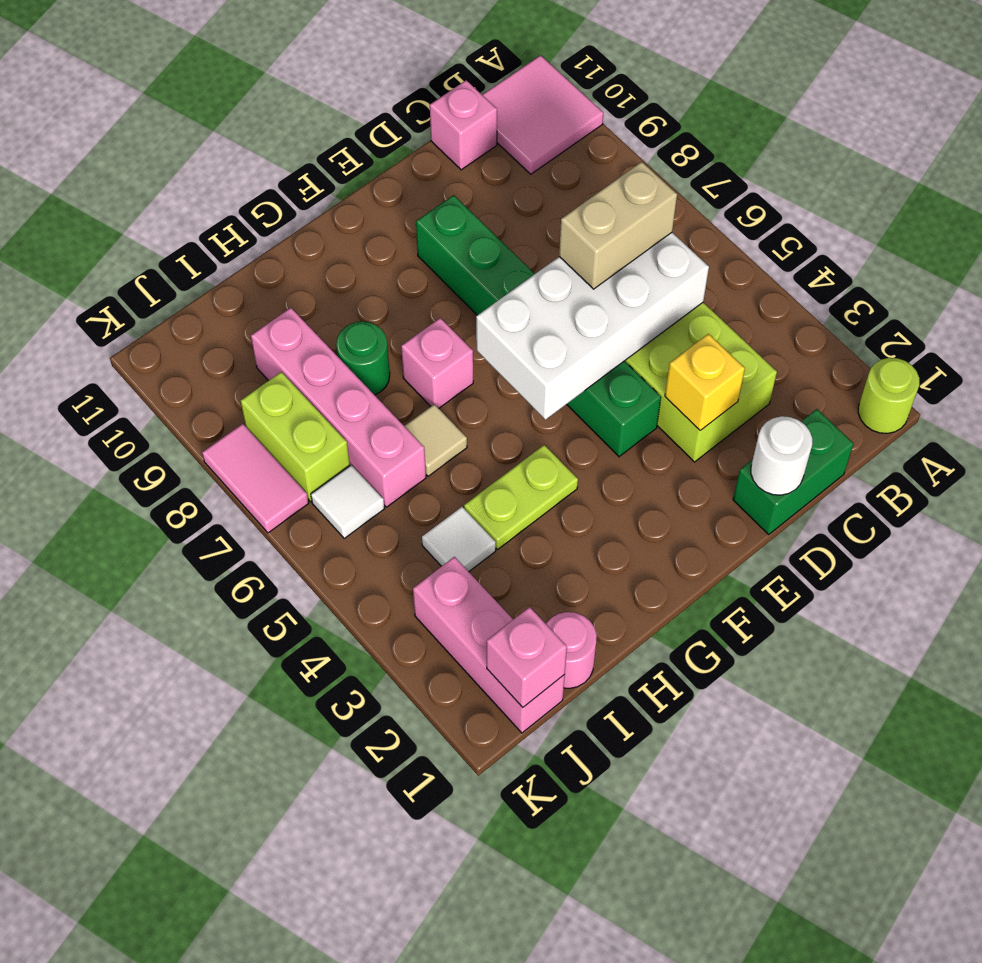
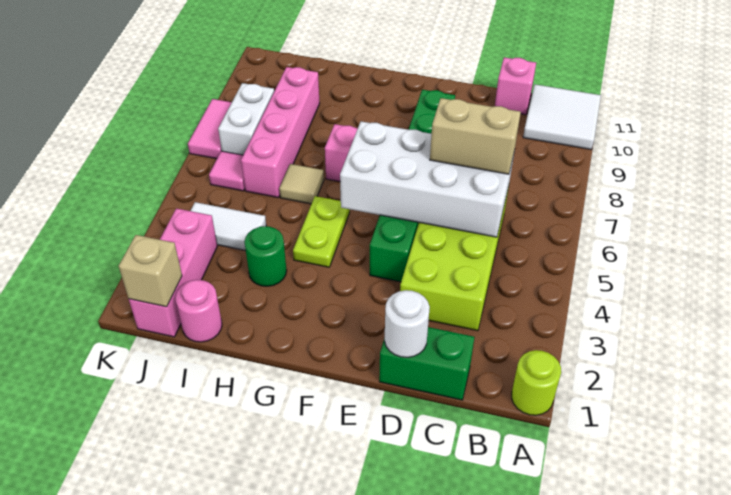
pink tile A10:B11 level 1 -> white tile A10:B11 level 1
yellow brick D3 level 2 -> none
lime plate G4:H4 level 1 -> lime plate G4:G5 level 1
green round brick H8 level 1 -> green round brick H3 level 1
white tile I4 level 1 -> white tile I4:J4 level 1
pink brick J1 level 2 -> tan brick J1 level 2
white tile J6 level 1 -> pink tile J6 level 1
lime brick J7:J8 level 1 -> white brick J7:J8 level 1

